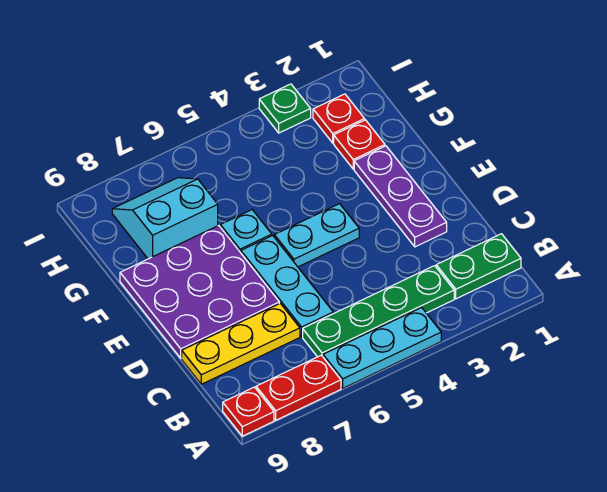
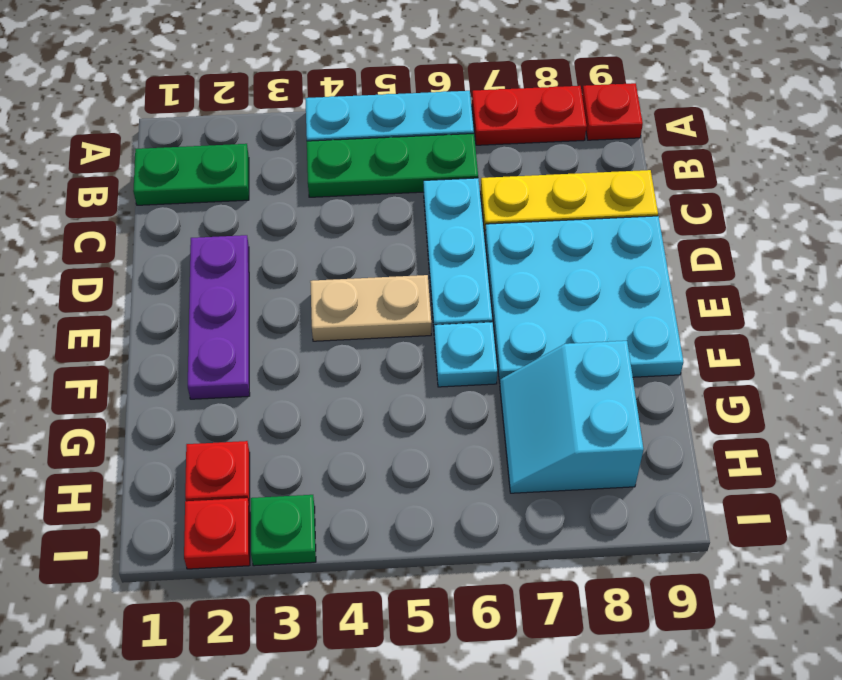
green plate B3:B6 level 1 -> green plate B4:B6 level 1
purple plate D7:F9 level 1 -> cyan plate D7:F9 level 1
cyan plate E4:E5 level 1 -> tan plate E4:E5 level 1
red plate G2 level 1 -> red plate I2 level 1
cyan slope G7:H8 level 1 top G -> cyan slope G7:H8 level 1 top 8

